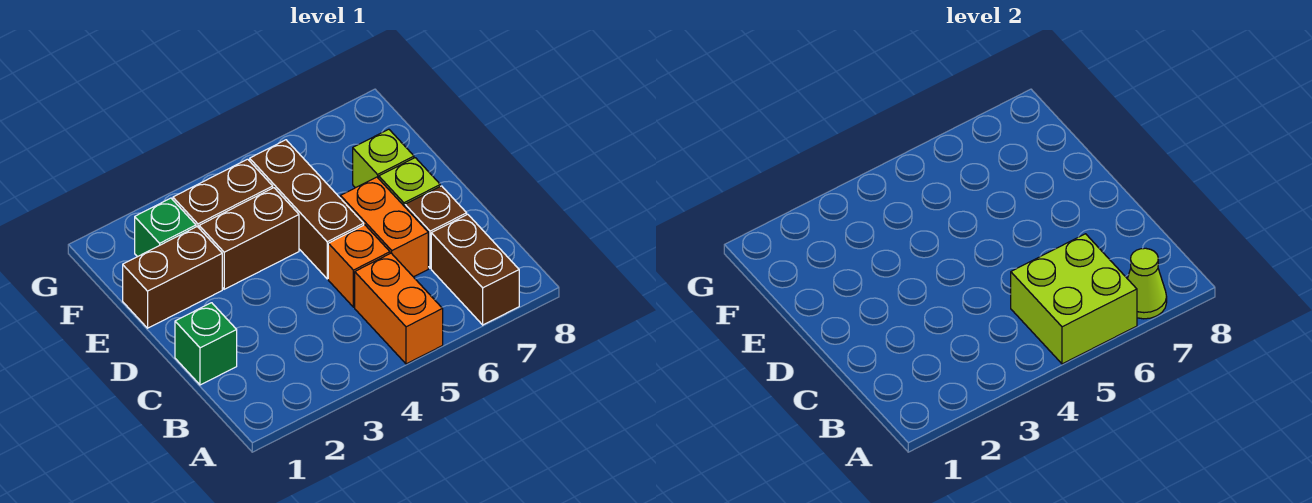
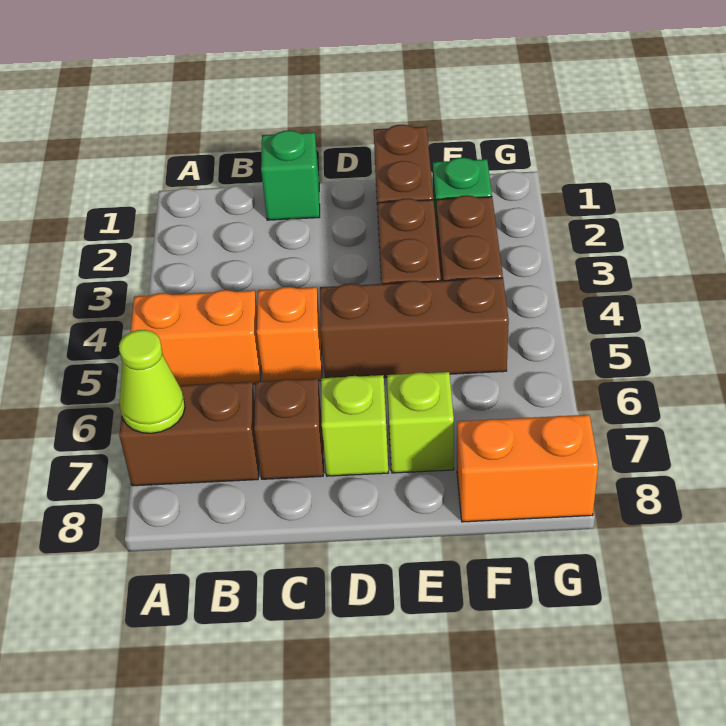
lime brick A5:B6 level 2 -> none
orange brick C6:D6 level 1 -> orange brick F8:G8 level 1

